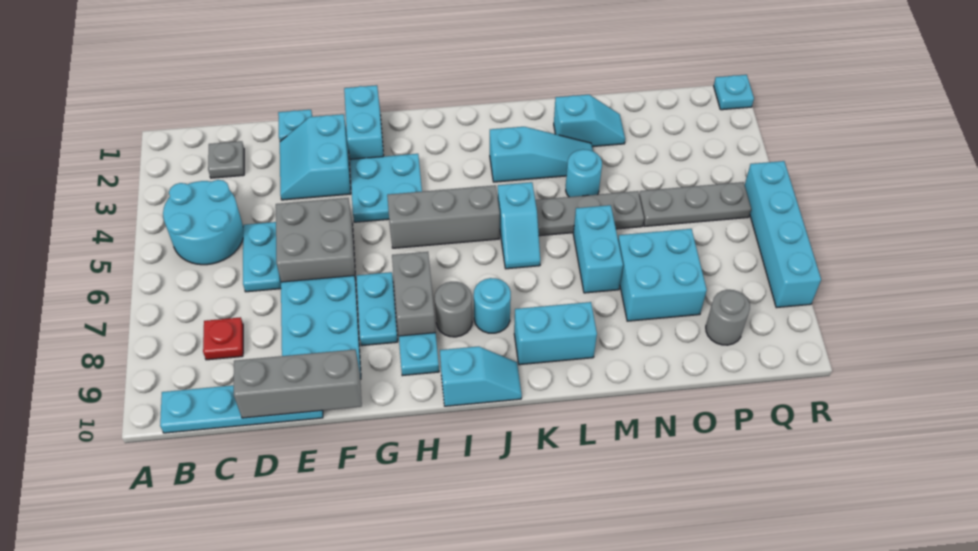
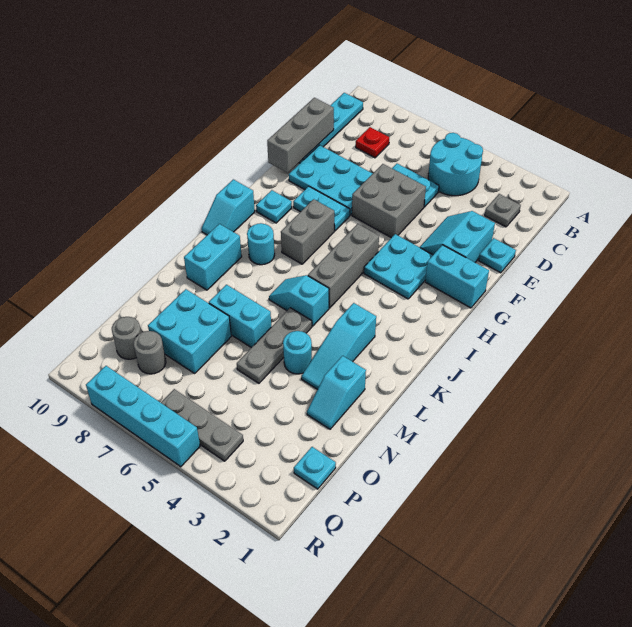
cyan slope E2:F3 level 1 top F -> cyan slope E2:F3 level 1 top 2
grey brick H7:H8 level 1 -> grey brick H7:I7 level 1
grey round brick I8 level 1 -> grey round brick P8 level 1
grey plate O5:Q5 level 1 -> grey plate Q4:Q6 level 1
cyan plate R1 level 1 -> cyan plate P1 level 1

